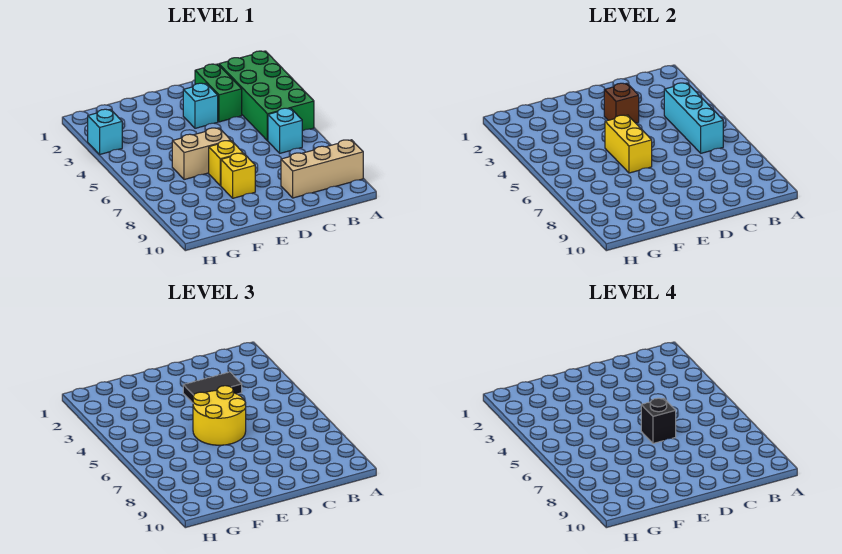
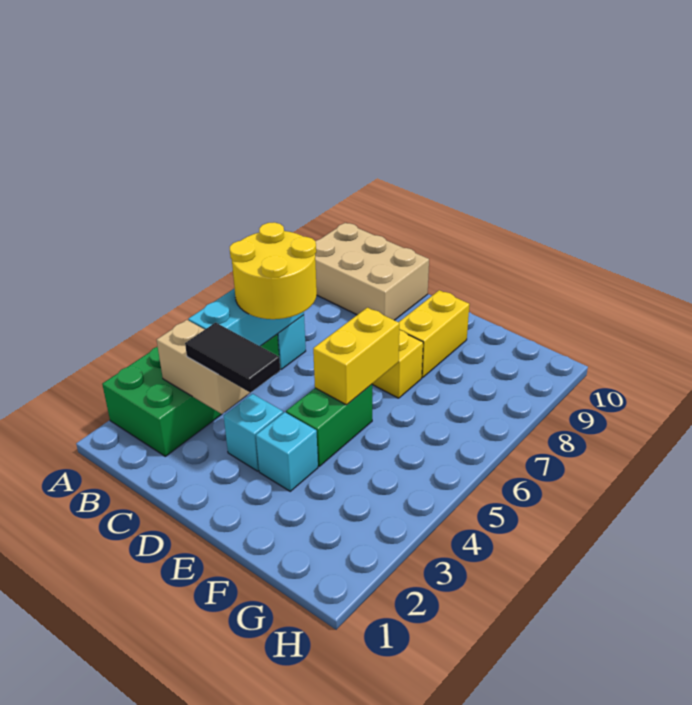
tan brick A9:C9 level 1 -> tan brick A9:C10 level 1
green brick C2:C3 level 1 -> green brick E4:E5 level 1
brown brick D3 level 2 -> none
yellow round brick D5:E6 level 3 -> yellow round brick B5:C6 level 3
black brick D6 level 4 -> none
tan brick E6:F6 level 1 -> tan brick B3:C3 level 2
yellow brick E8 level 1 -> yellow brick E8:E9 level 1
cyan brick H3 level 1 -> cyan brick E3 level 1

